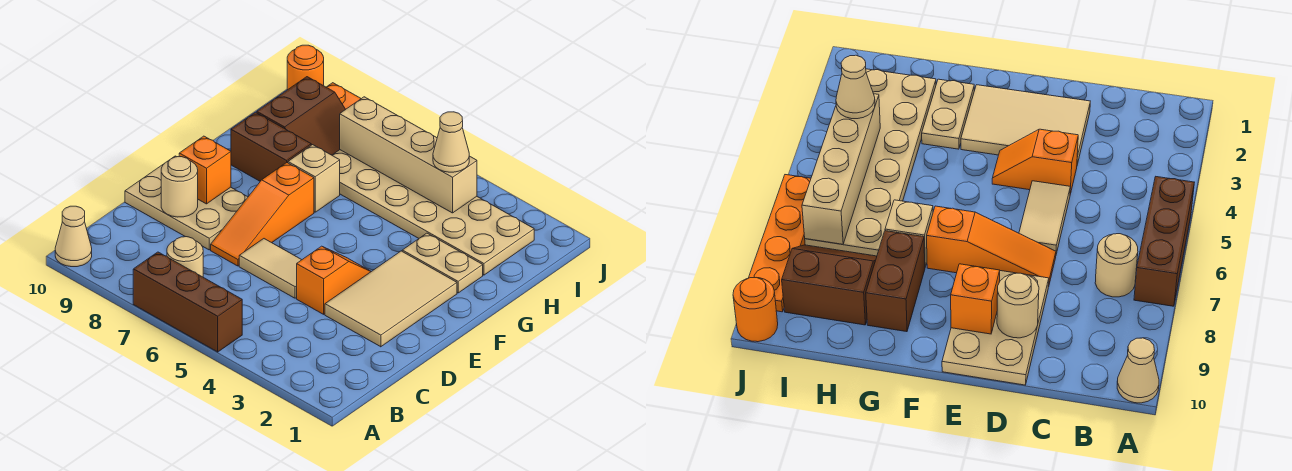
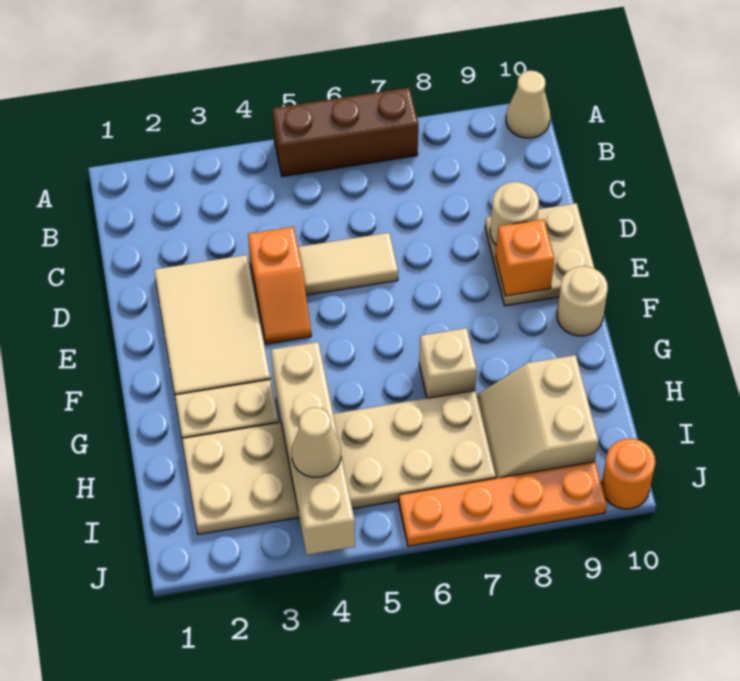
tan round brick B7 level 1 -> tan round brick F10 level 1
orange slope D7:F7 level 1 top F -> none
tan plate D8:E10 level 1 -> tan plate D9:E10 level 1
brown brick G8:G9 level 1 -> none
brown slope H8:I9 level 1 top 9 -> tan slope H8:I9 level 1 top 9
tan brick I4:I7 level 2 -> tan brick G4:J4 level 2

